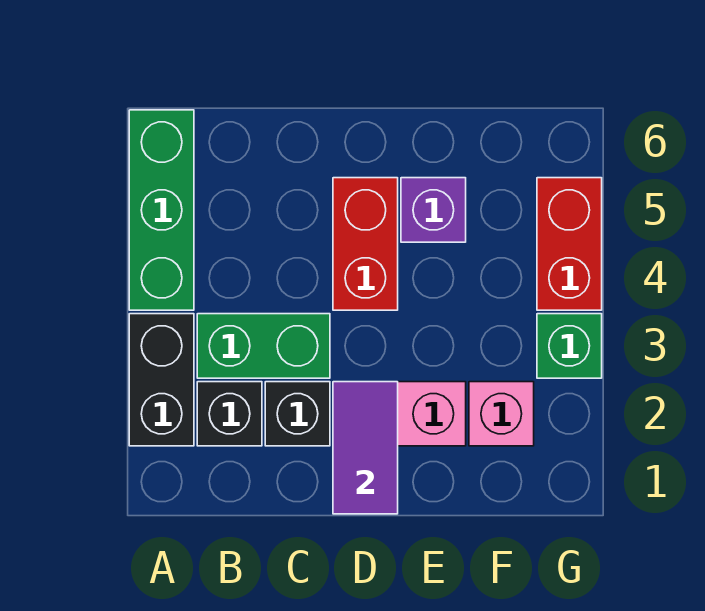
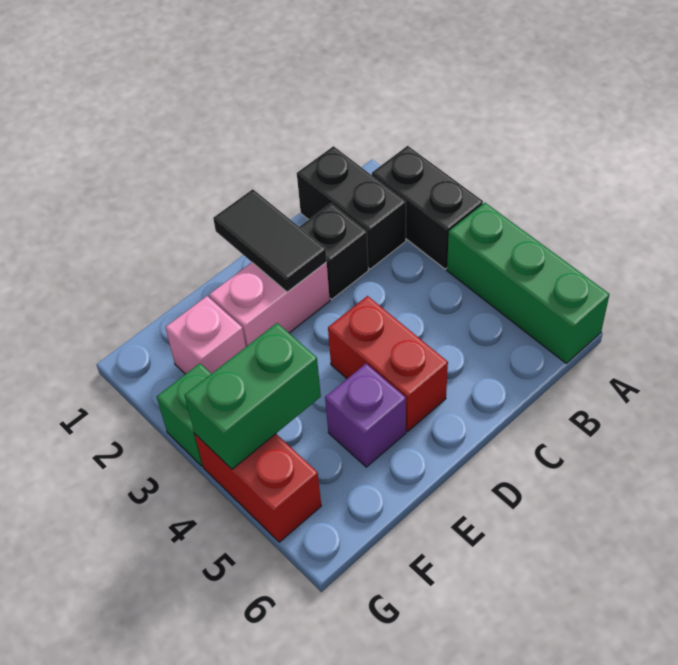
black brick B2 level 1 -> black brick B1:B2 level 1
green brick B3:C3 level 1 -> green brick F4:G4 level 2
purple tile D1:D2 level 2 -> black tile D1:D2 level 2

